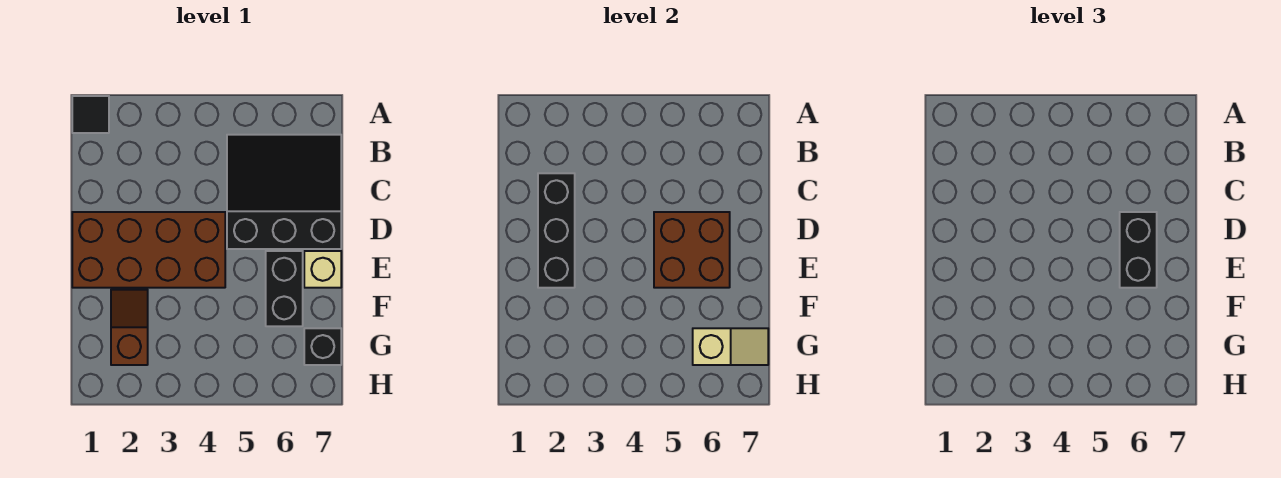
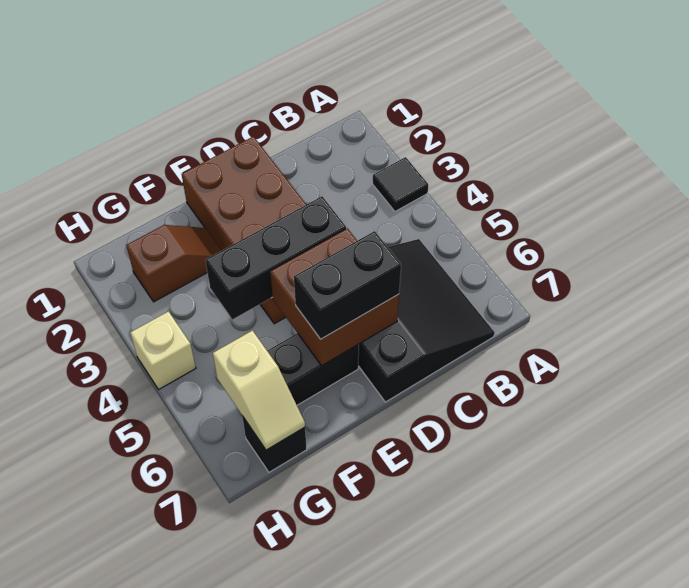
black tile A1 level 1 -> black tile A3 level 1
black brick C2:E2 level 2 -> black brick D4:F4 level 2
tan brick E7 level 1 -> tan brick H4 level 1

